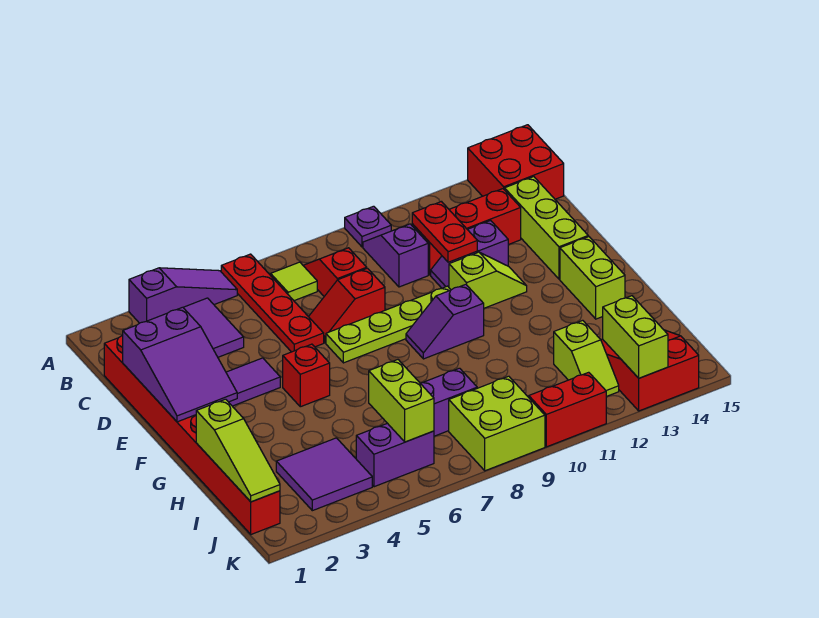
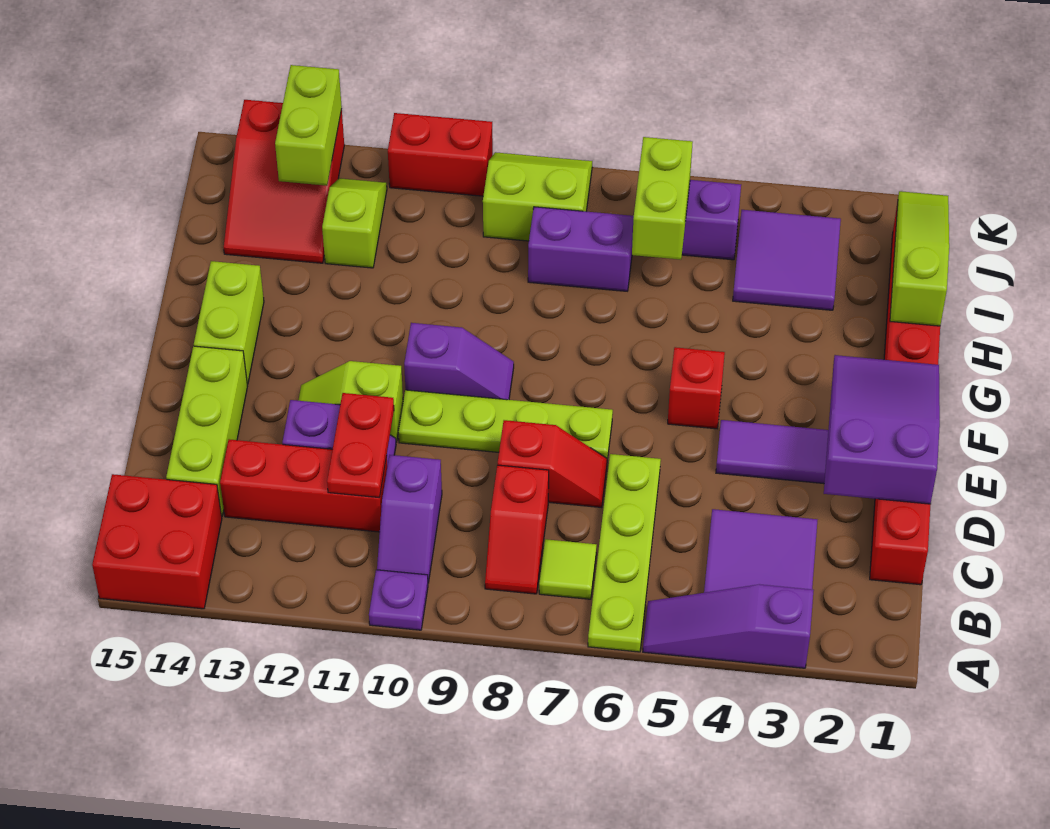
red plate A6:D6 level 1 -> lime plate A6:D6 level 1
lime brick J8:K9 level 1 -> lime slope J8:K9 level 1 top J

